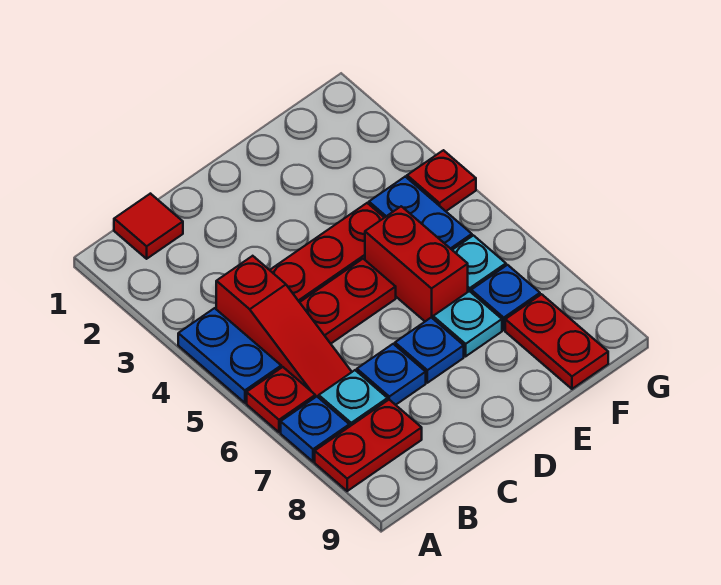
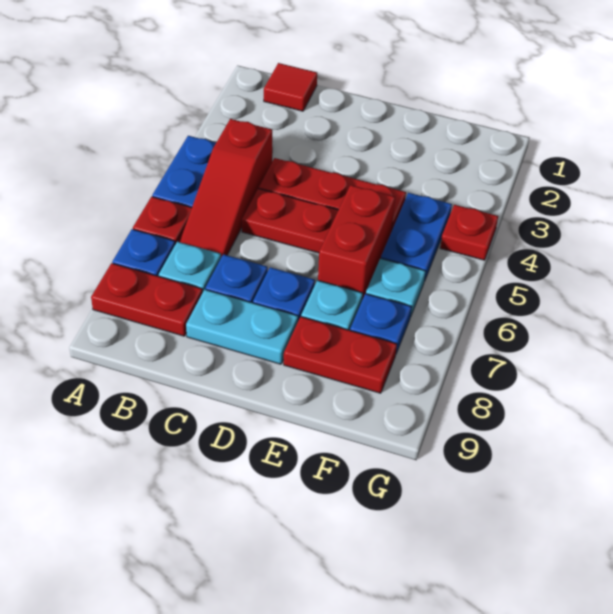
none -> cyan plate C8:D8 level 1
red plate F8:F9 level 1 -> red plate E8:F8 level 1

